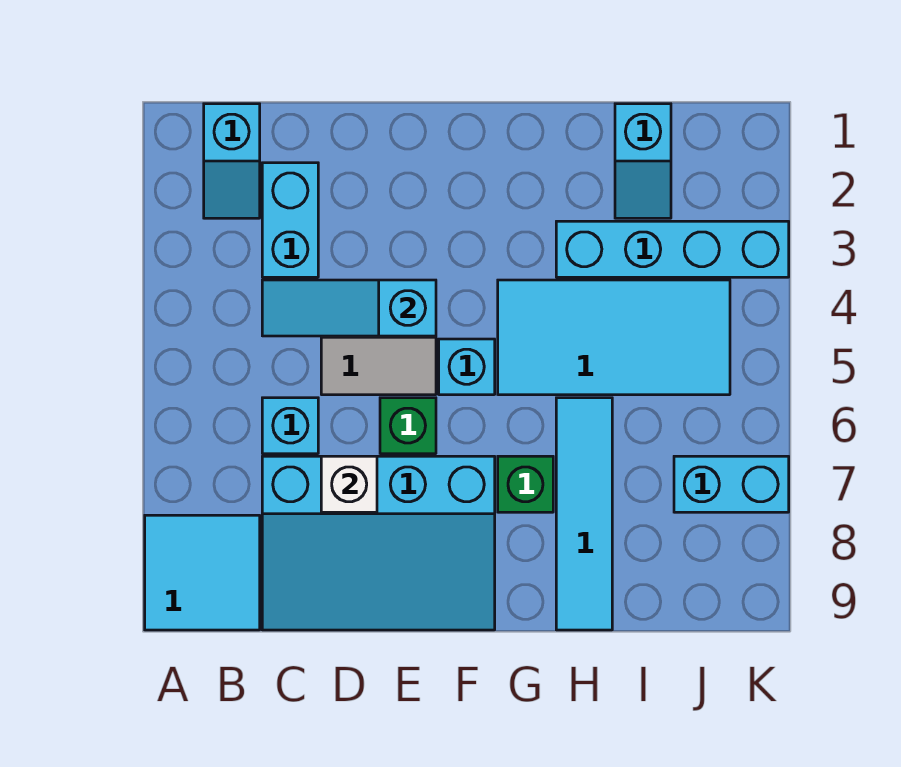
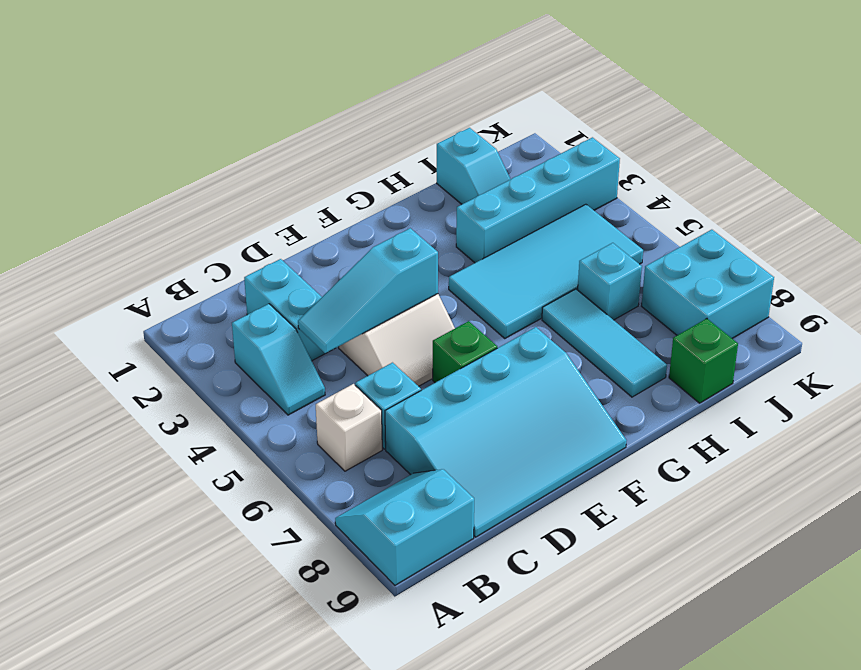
cyan tile A8:B9 level 1 -> cyan slope A8:B9 level 1 top 9
cyan slope B1:B2 level 1 top 1 -> cyan slope B3:B4 level 1 top 3
white brick D7 level 2 -> white brick B6 level 1
cyan brick F5 level 1 -> cyan brick I6 level 1
green brick G7 level 1 -> green brick I9 level 1
cyan tile H6:H9 level 1 -> cyan tile H6:H8 level 1
cyan brick J7:K7 level 1 -> cyan brick J7:K8 level 1

